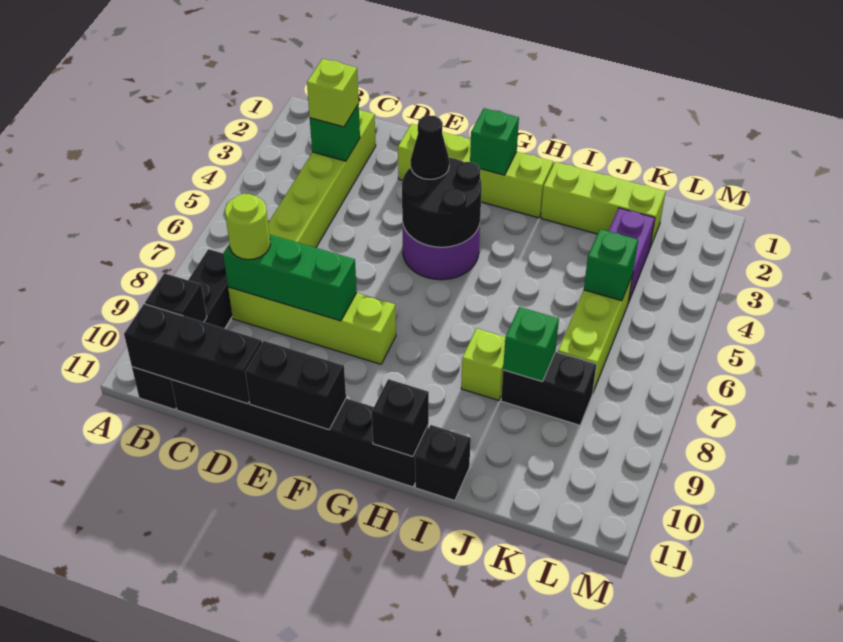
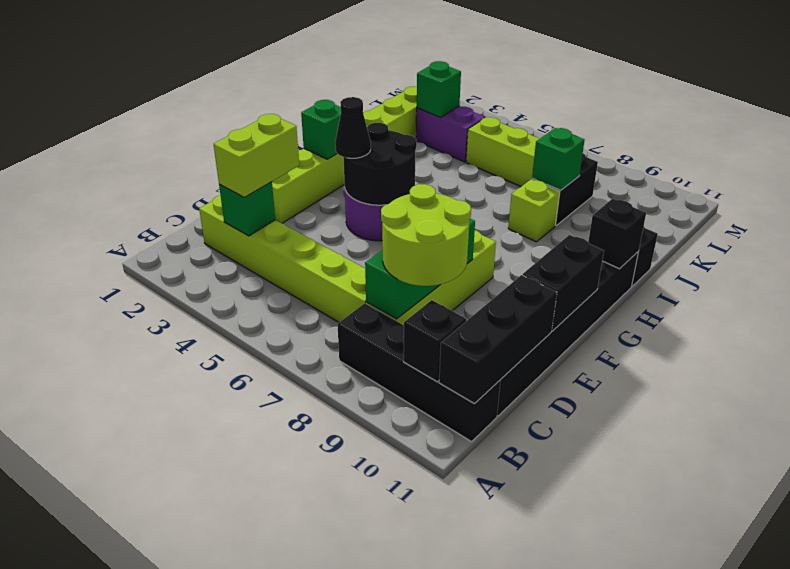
lime brick C3 level 3 -> lime brick C3:D3 level 3
lime round brick C8 level 3 -> lime round brick C8:D9 level 3
green brick K5 level 2 -> green brick K3 level 2

